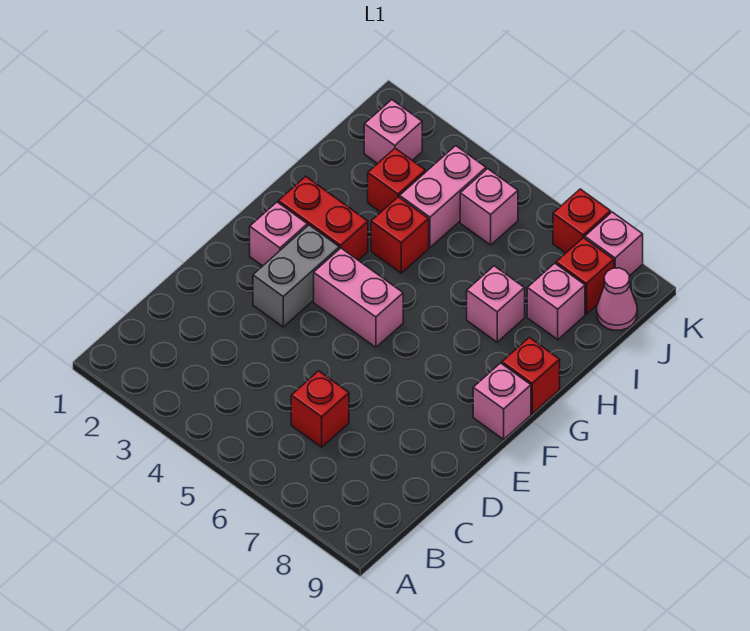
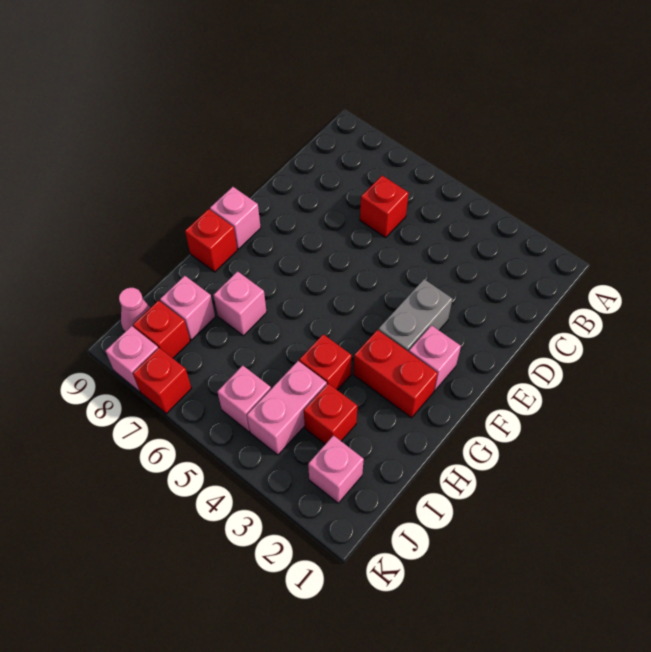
pink brick F4:F5 level 1 -> none

